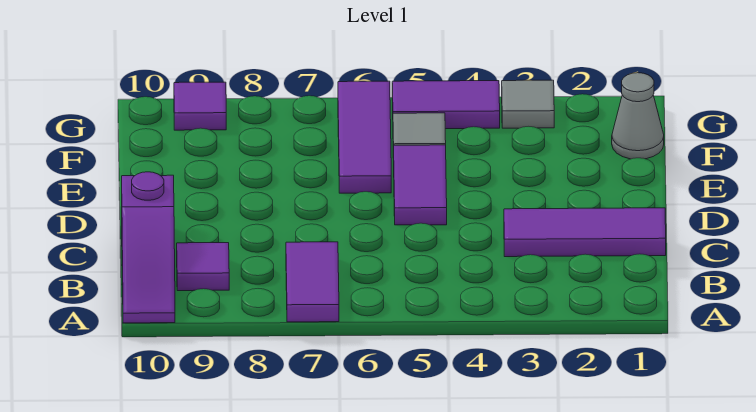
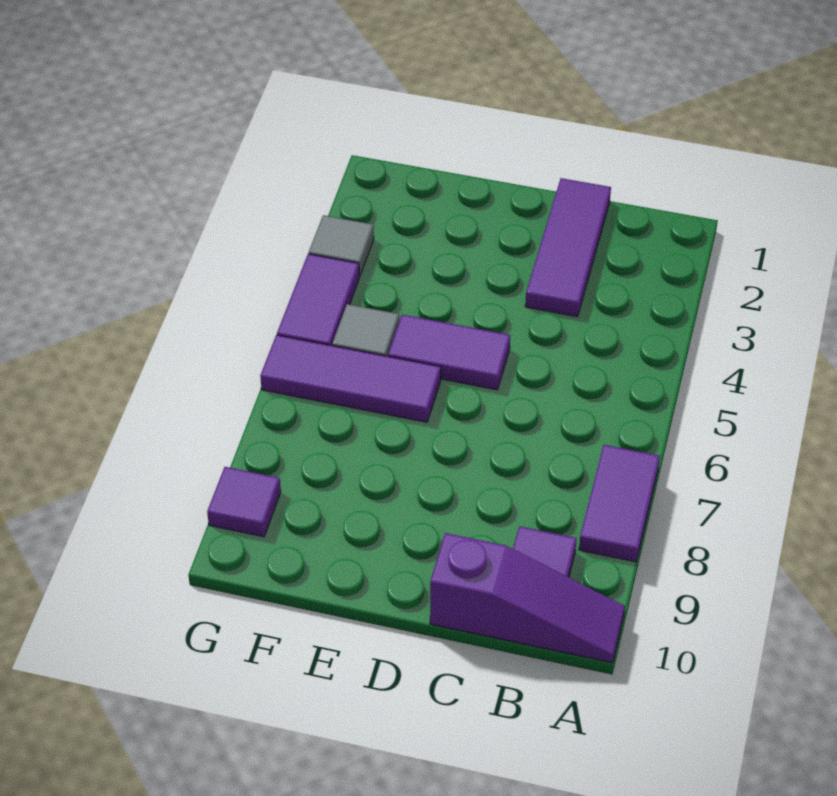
purple tile A7:B7 level 1 -> purple tile A7:A8 level 1
grey cone F1 level 1 -> none

